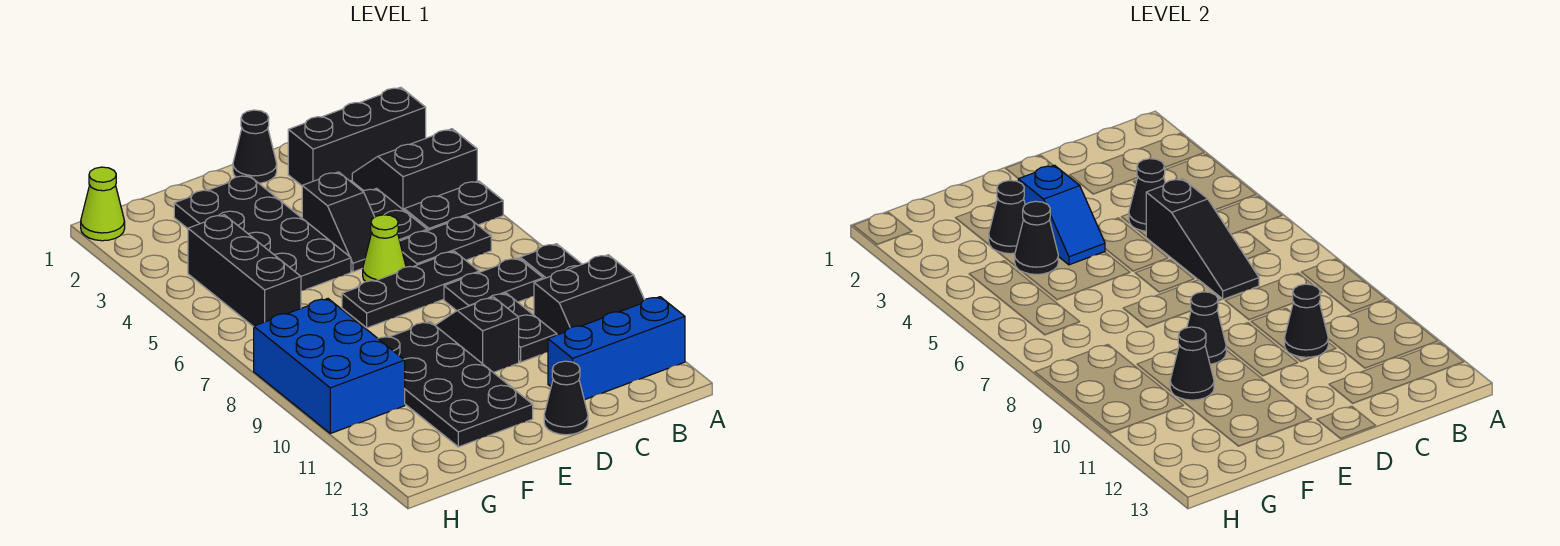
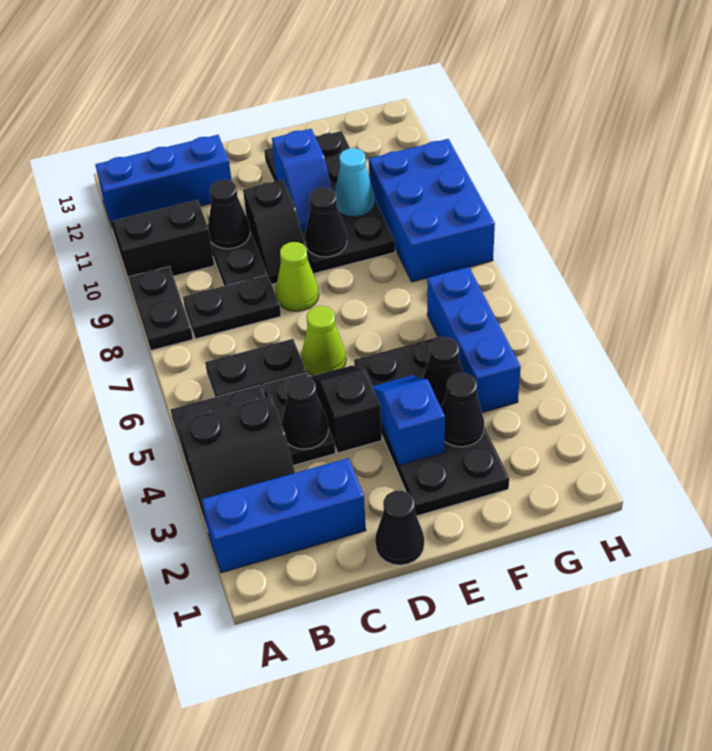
black brick A2:C2 level 1 -> blue brick A2:C2 level 1
black slope C5:C7 level 2 top 5 -> none
black plate C7:E7 level 1 -> none
black cone D13 level 1 -> none
none -> blue slope E10:E11 level 2 top 11
black cone F10 level 2 -> cyan cone F10 level 2
black brick G4:G6 level 1 -> blue brick G4:G6 level 1
lime cone H1 level 1 -> lime cone D8 level 1

